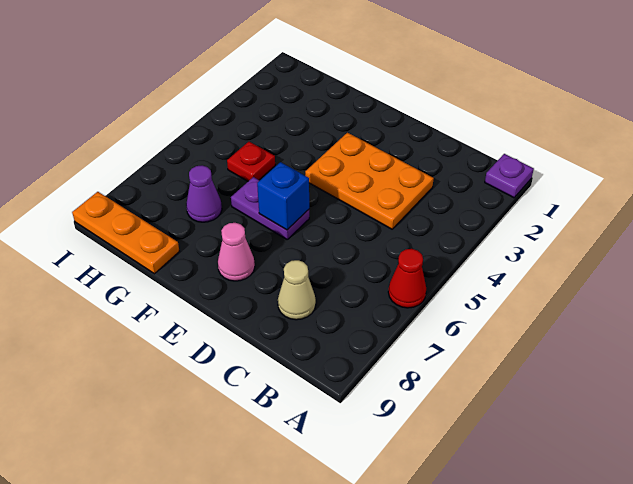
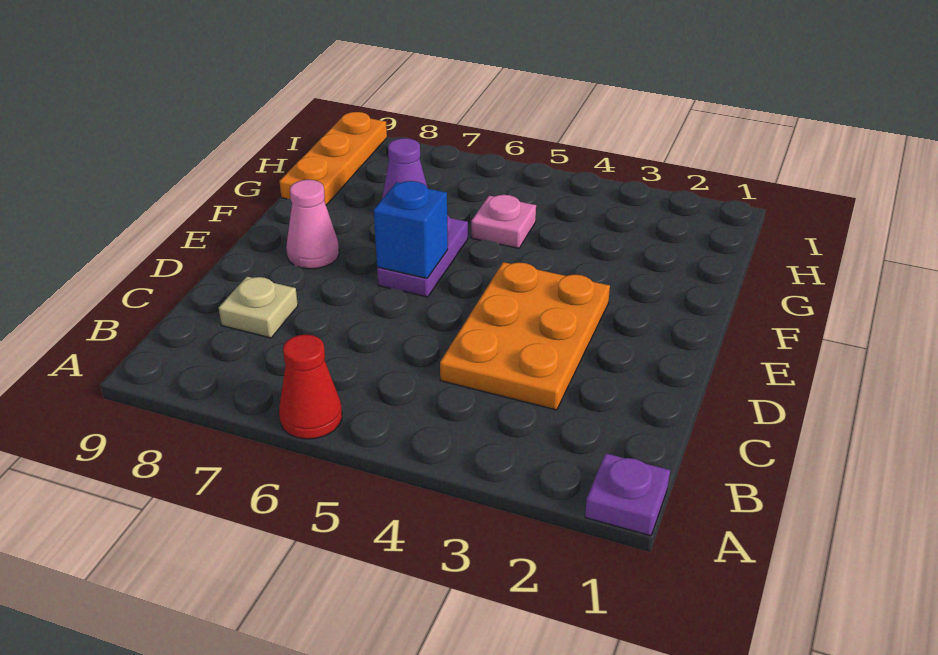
tan cone C8 level 1 -> tan plate C8 level 1
red plate G5 level 1 -> pink plate G5 level 1

